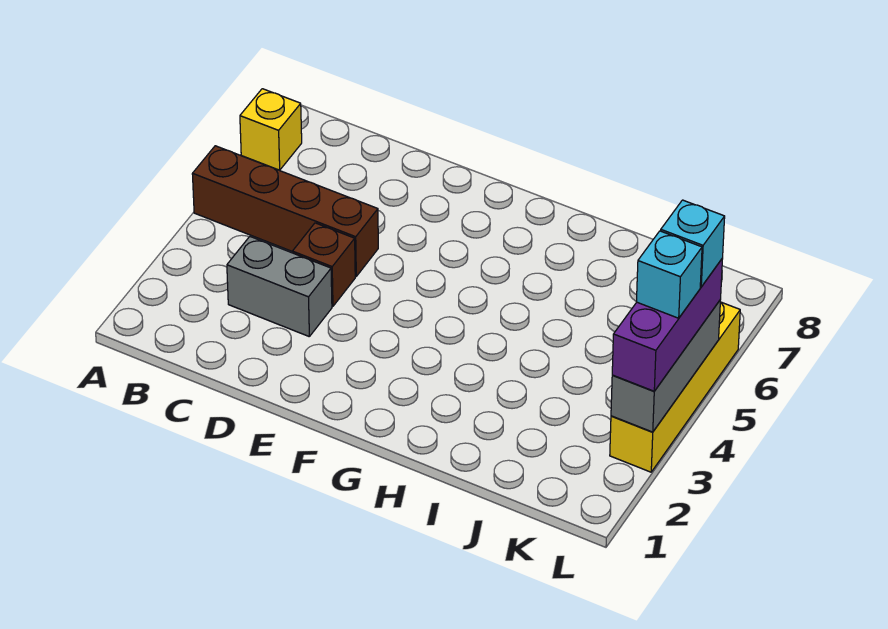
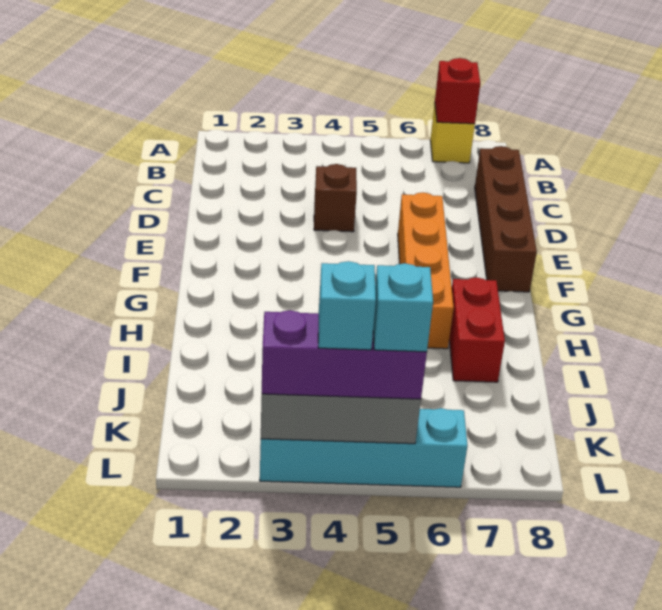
brown brick A5:D5 level 1 -> brown brick C8:F8 level 1
none -> red brick A7 level 2
grey brick C3:D3 level 1 -> none
none -> orange brick E6:H6 level 1
none -> red brick H7:I7 level 1
yellow brick L3:L6 level 1 -> cyan brick L3:L6 level 1

